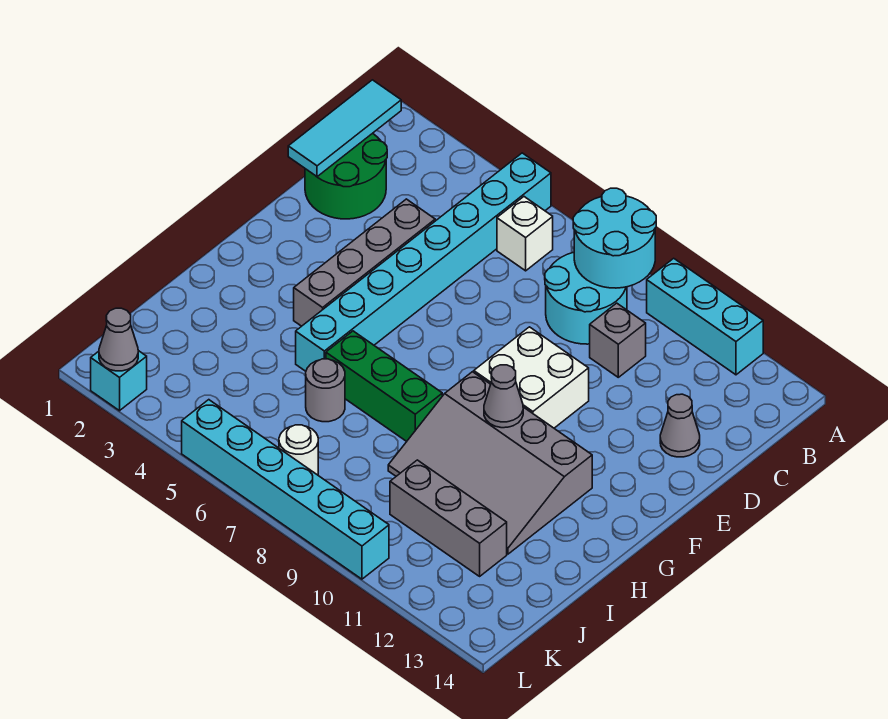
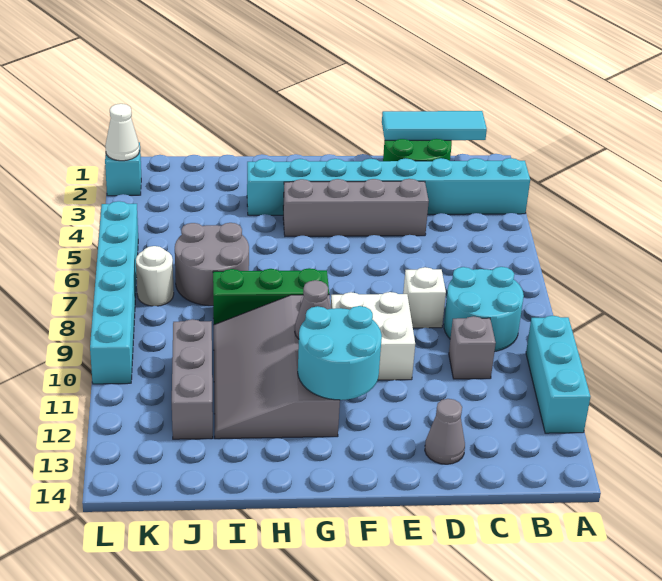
cyan brick A5:H5 level 1 -> cyan brick A3:H3 level 1
cyan round brick A8:B9 level 2 -> cyan round brick F11:G12 level 2
white brick B6 level 1 -> white brick D8 level 1
green brick H6:H8 level 1 -> green brick G8:I8 level 1
grey round brick I6 level 1 -> grey round brick I6:J7 level 1
grey cone L2 level 2 -> white cone L2 level 2

